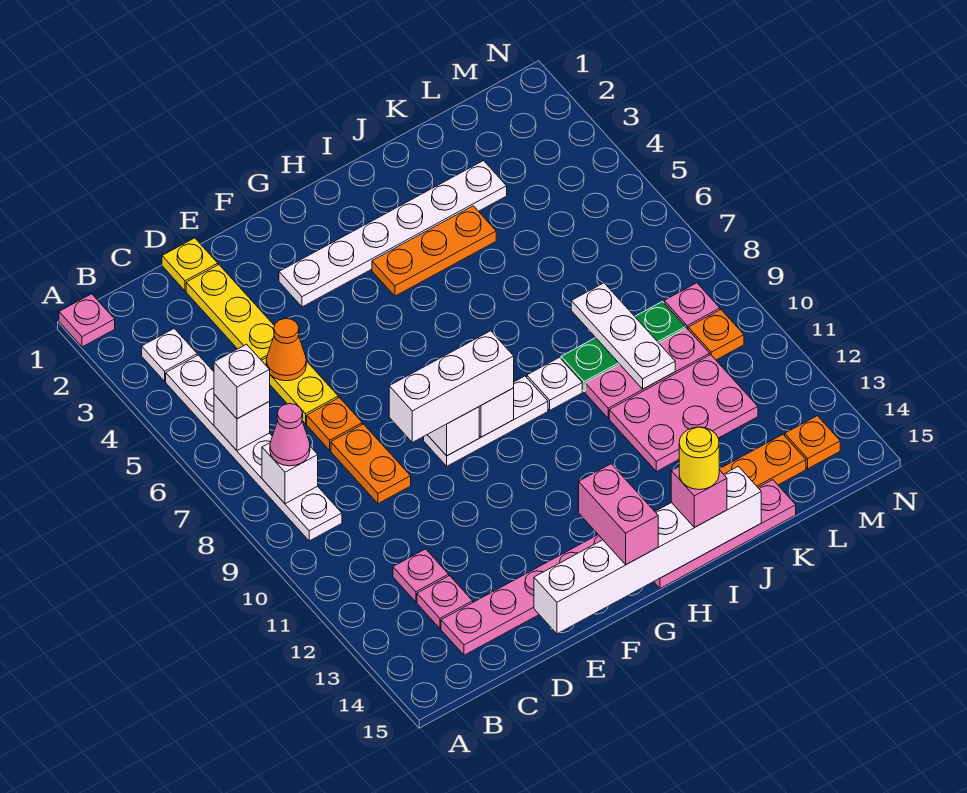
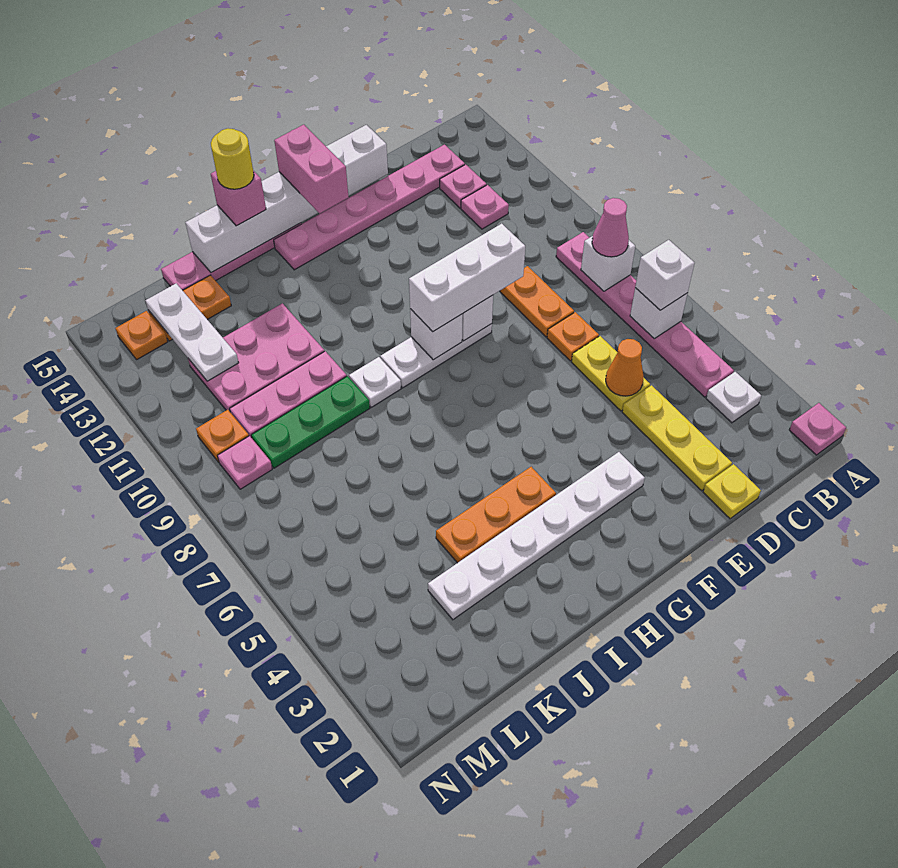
white plate B4:B9 level 1 -> pink plate B4:B9 level 1
white plate K8:K10 level 2 -> white plate L12:L14 level 2

